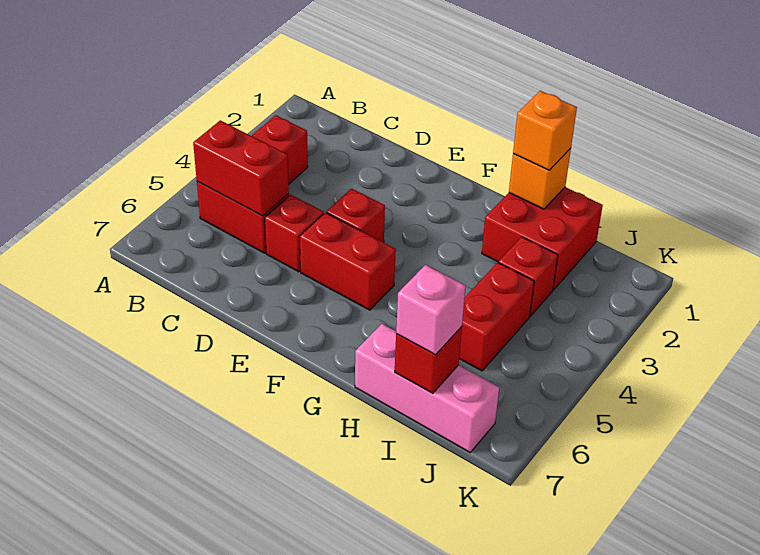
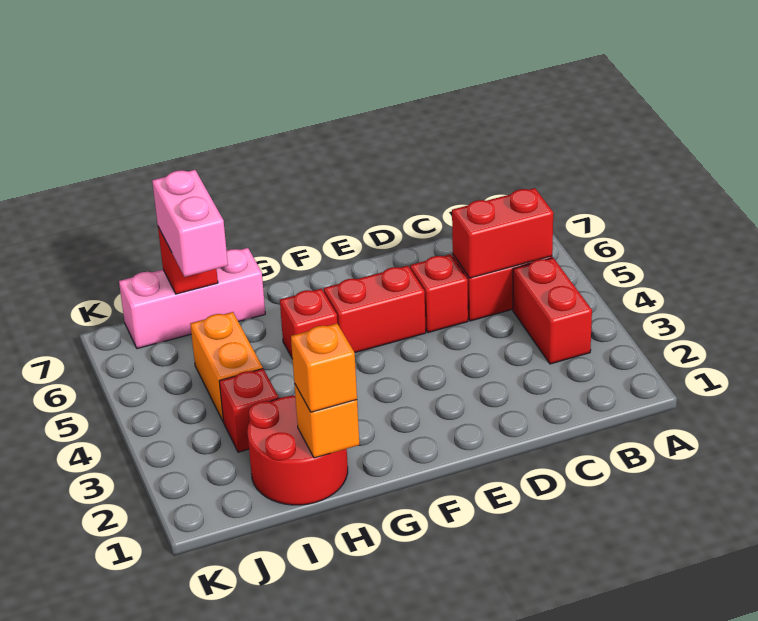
red brick E4 level 1 -> red brick G5 level 1
red brick H1:I2 level 1 -> red round brick H1:I2 level 1
red brick I4:I5 level 1 -> orange brick I4:I5 level 1
pink brick I7 level 3 -> pink brick I6:I7 level 3

